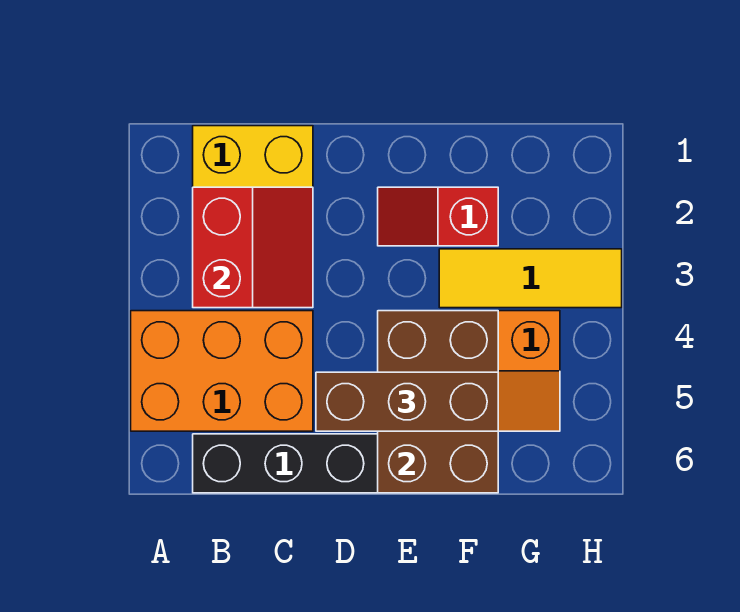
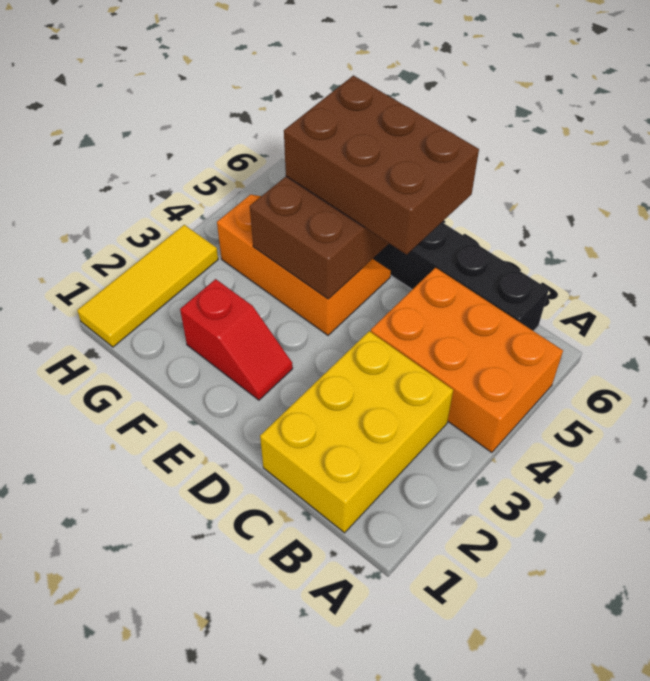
red slope B2:C3 level 2 top B -> none
brown brick D5:F5 level 3 -> brown brick D5:F6 level 3
yellow tile F3:H3 level 1 -> yellow tile H1:H3 level 1

